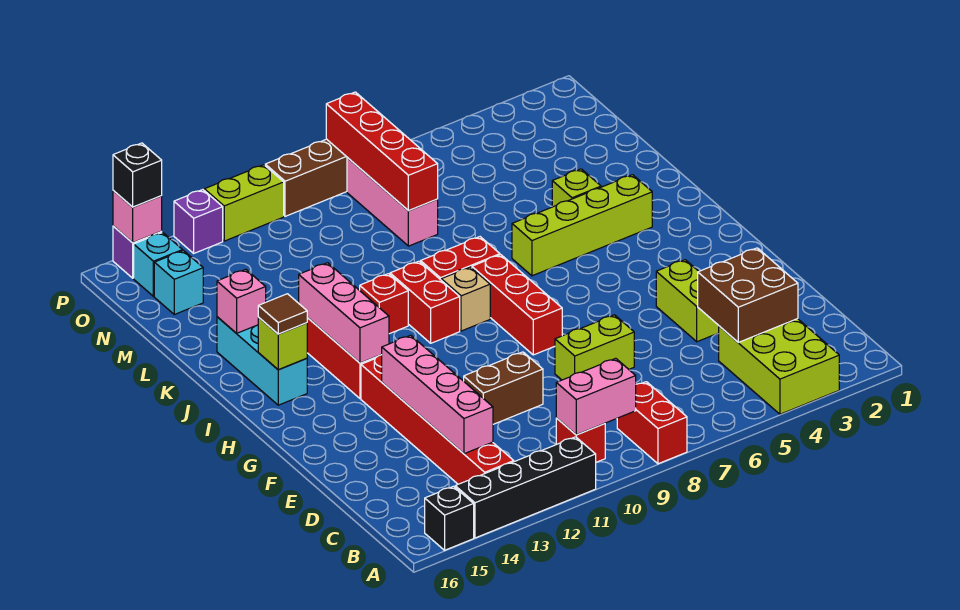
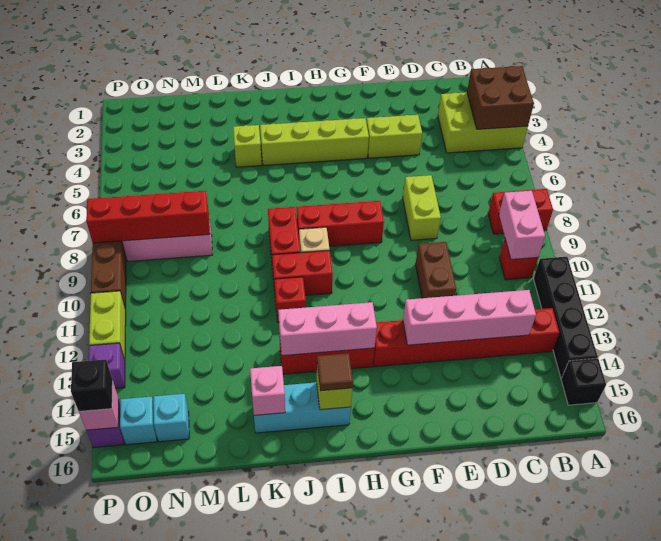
brown brick C3:D4 level 2 -> brown brick A3:B4 level 2
lime brick J3:J6 level 1 -> lime brick G4:J4 level 1

